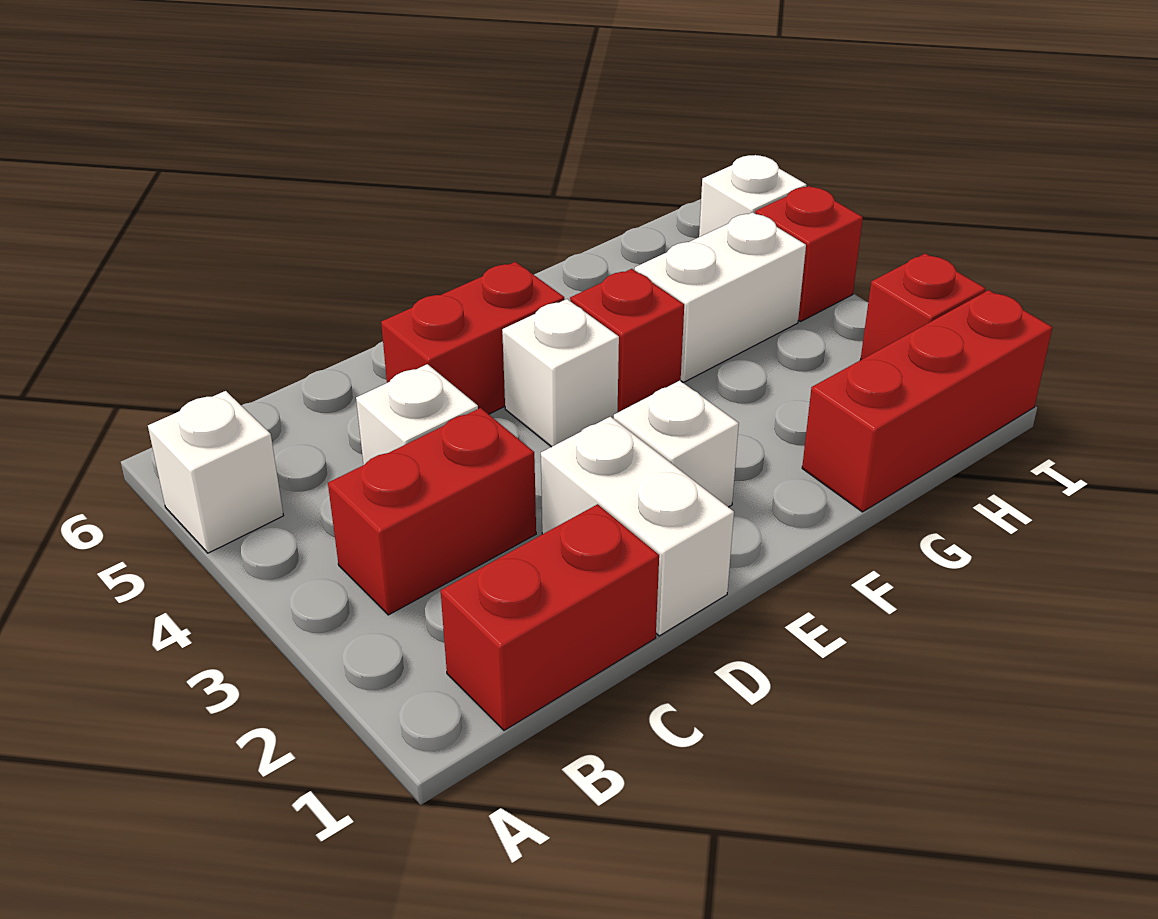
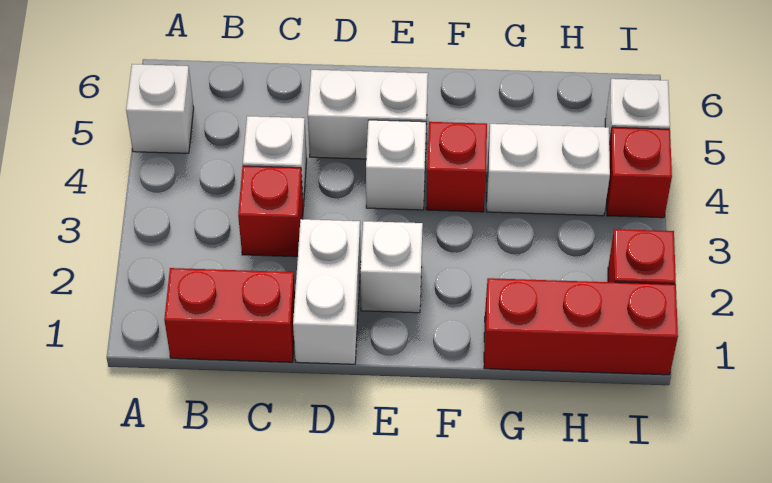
red brick B3:C3 level 1 -> red brick C3 level 1
red brick D5:E5 level 1 -> white brick D5:E5 level 1

